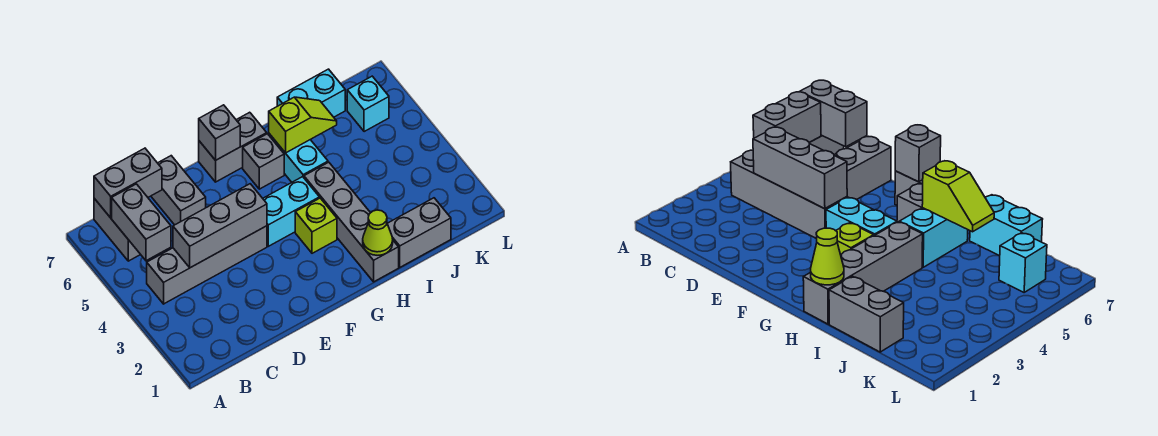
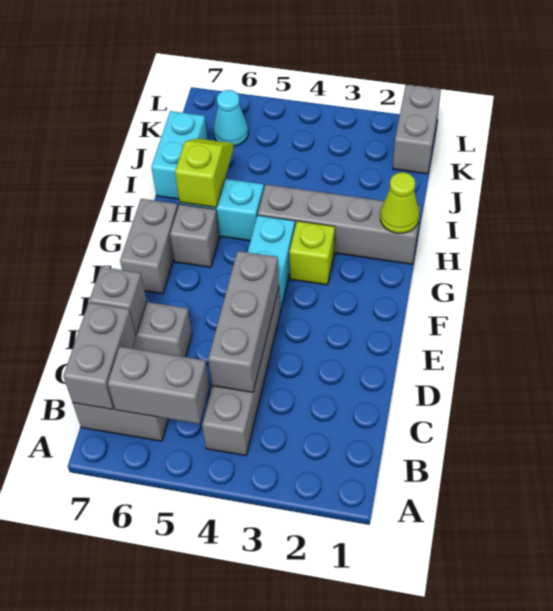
grey brick F7 level 2 -> grey brick D7 level 2
grey brick I1:J1 level 1 -> grey brick K1:L1 level 1
cyan brick K6 level 1 -> cyan cone K6 level 1

